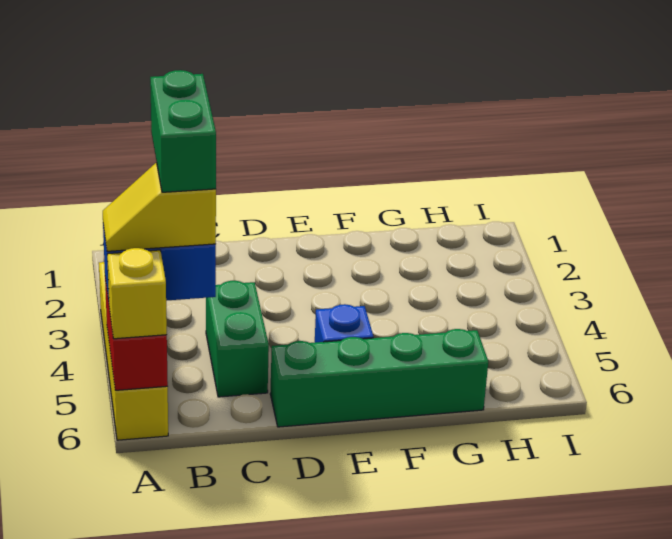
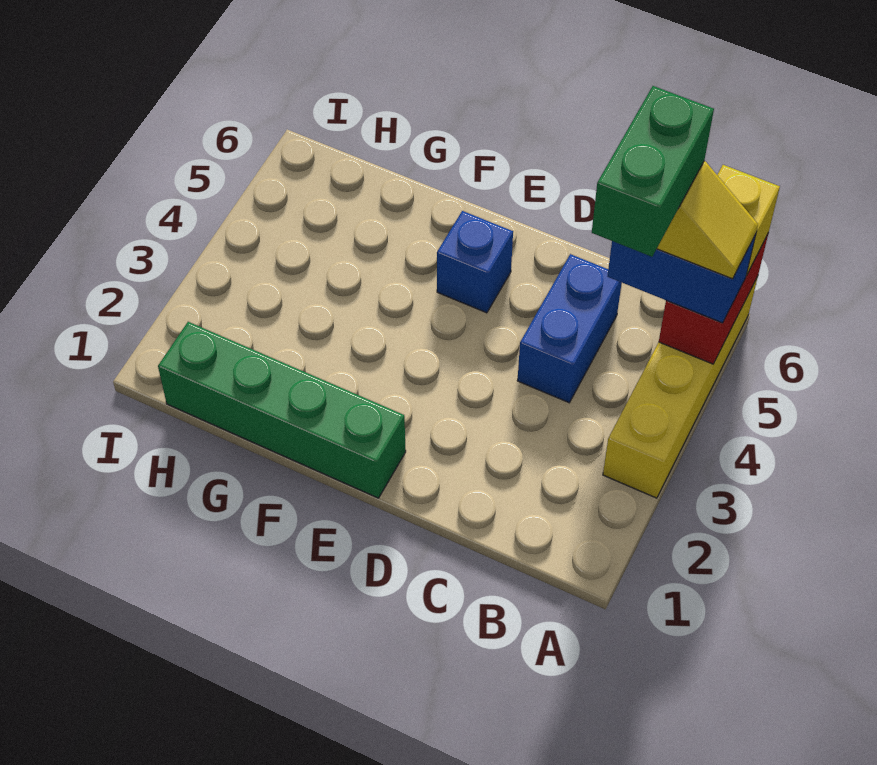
green brick C4:C5 level 1 -> blue brick C4:C5 level 1
green brick D6:G6 level 1 -> green brick E1:H1 level 1

